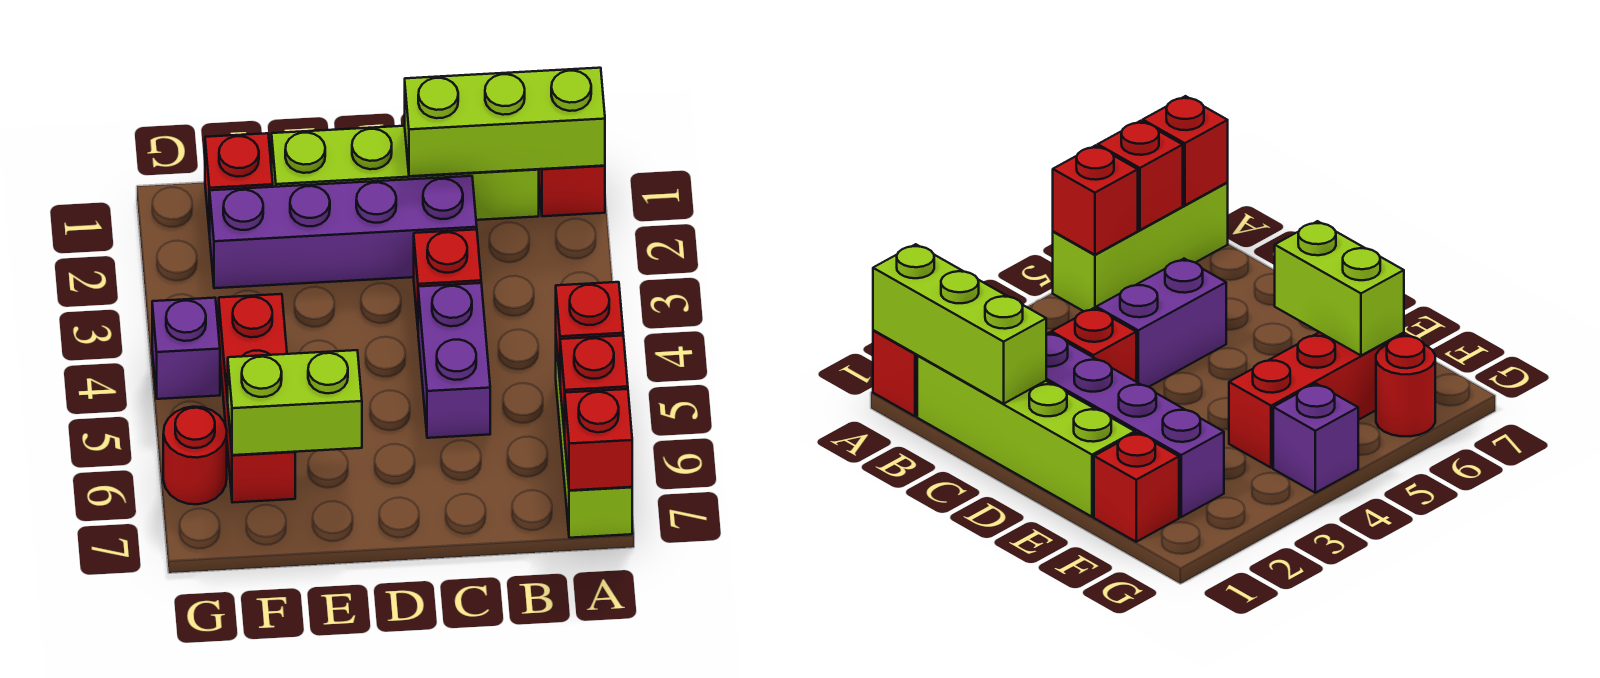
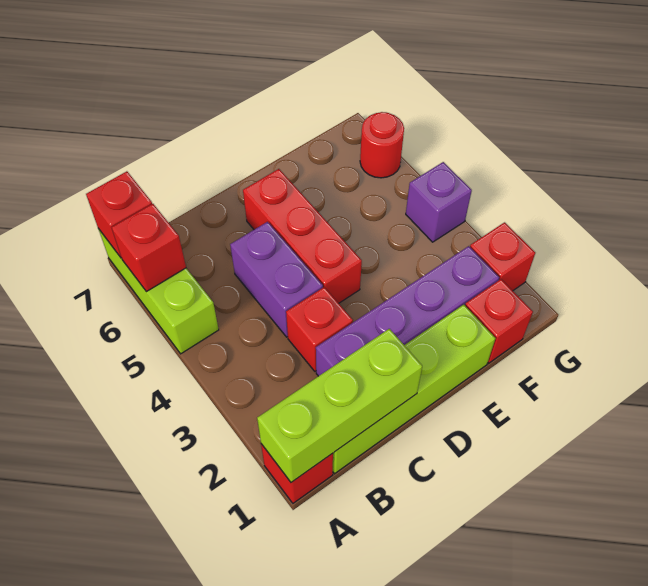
red brick A5 level 2 -> red brick G2 level 1
lime brick E6:F6 level 2 -> none
red brick F4:F6 level 1 -> red brick D4:D6 level 1

